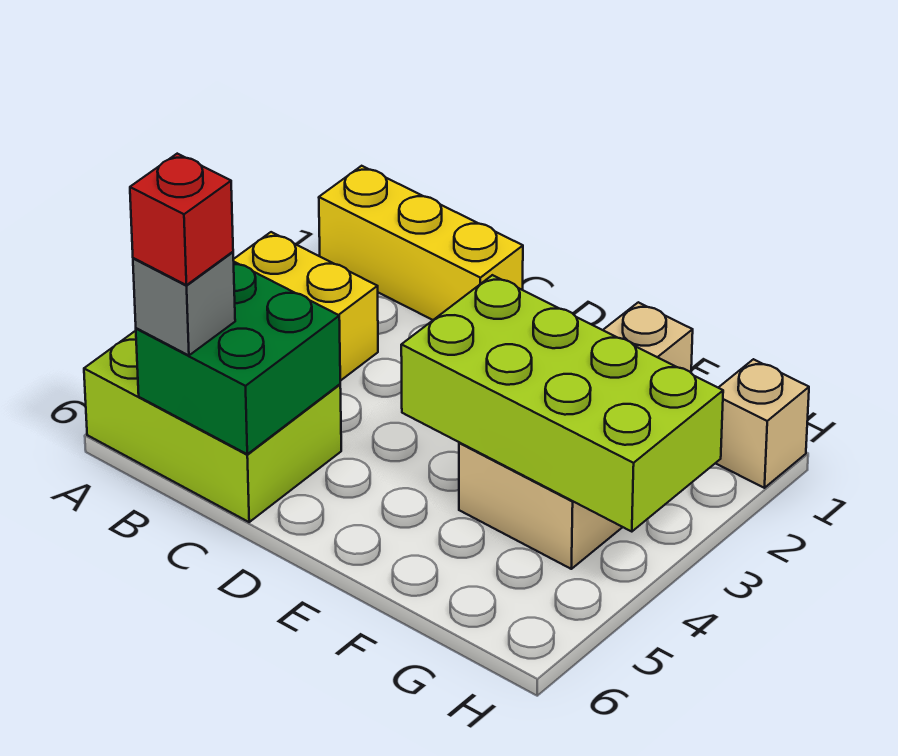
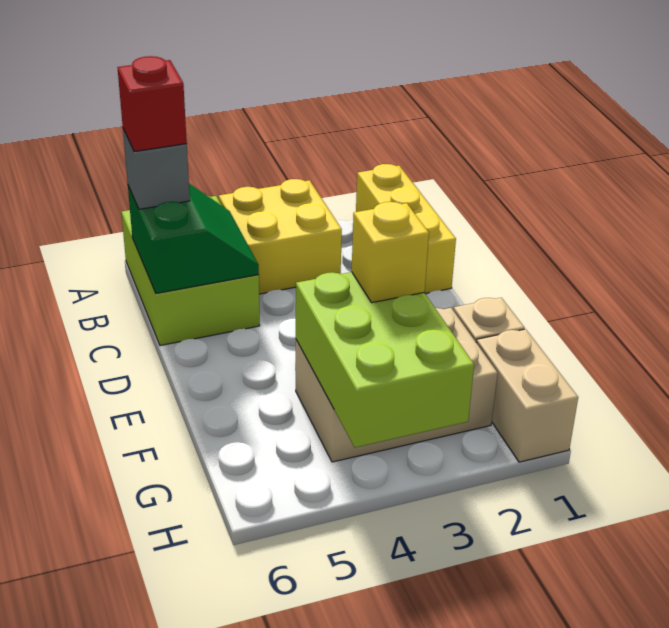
green brick B5:C6 level 2 -> green slope B5:C6 level 2 top 6
lime brick E3:H4 level 2 -> lime brick F3:H4 level 2
none -> yellow brick F3 level 3
tan brick H1 level 1 -> tan brick G1:H1 level 1

